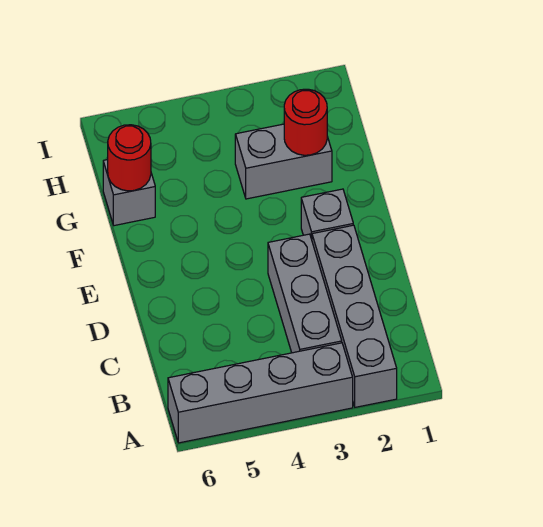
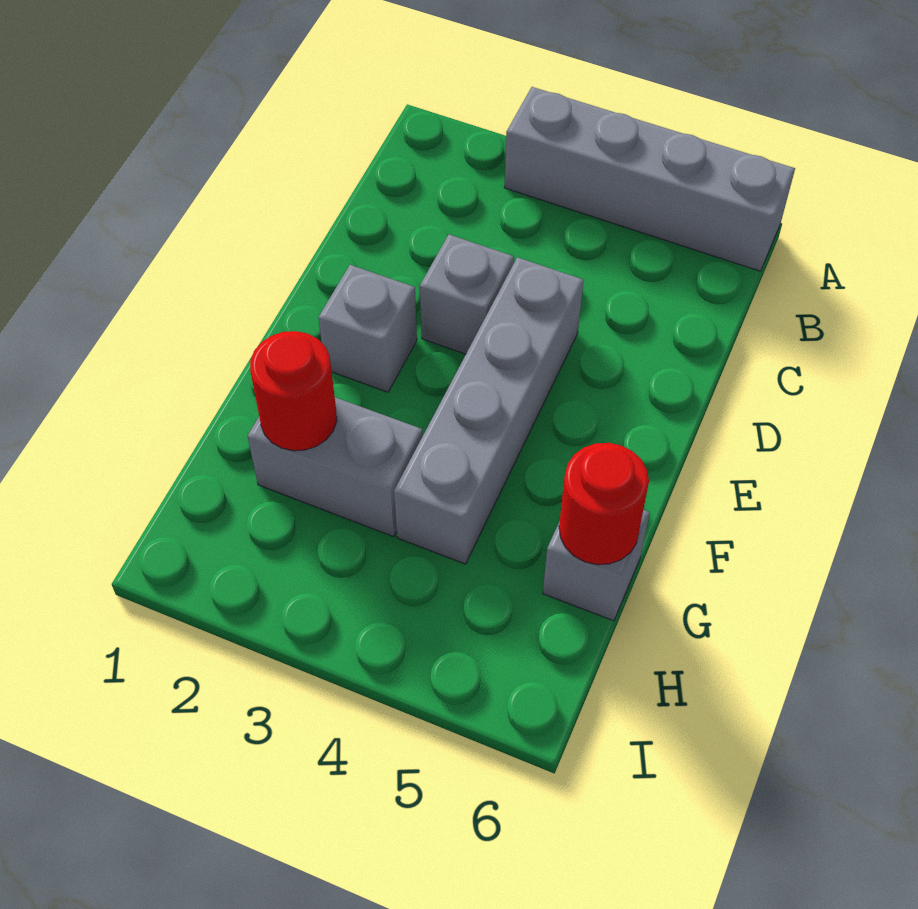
grey brick A2:D2 level 1 -> grey brick D4:G4 level 1
grey brick B3:D3 level 1 -> grey brick D3 level 1

